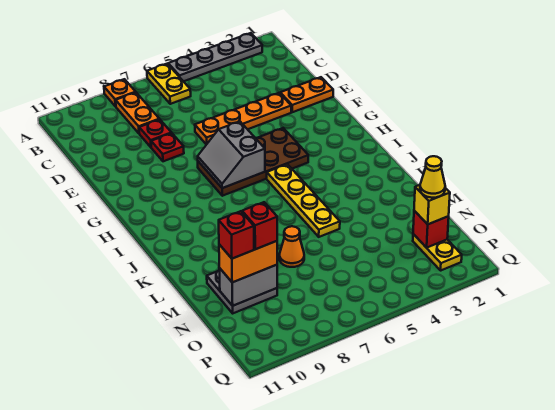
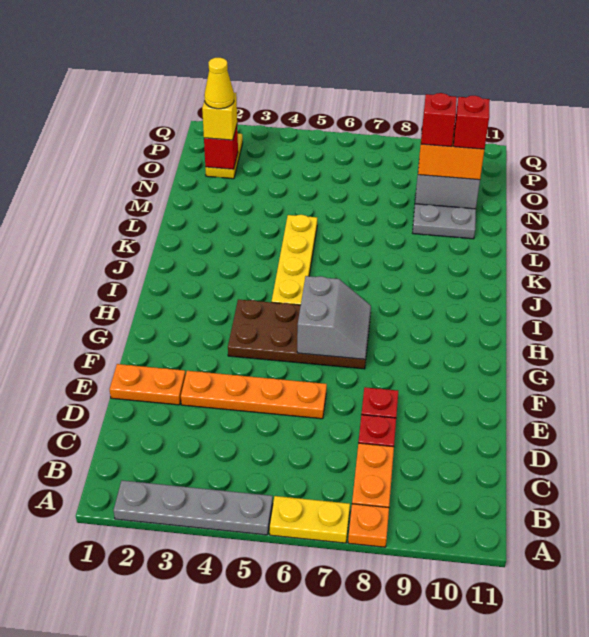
yellow plate A6:B6 level 1 -> yellow plate A6:A7 level 1
orange cone M7 level 1 -> none

